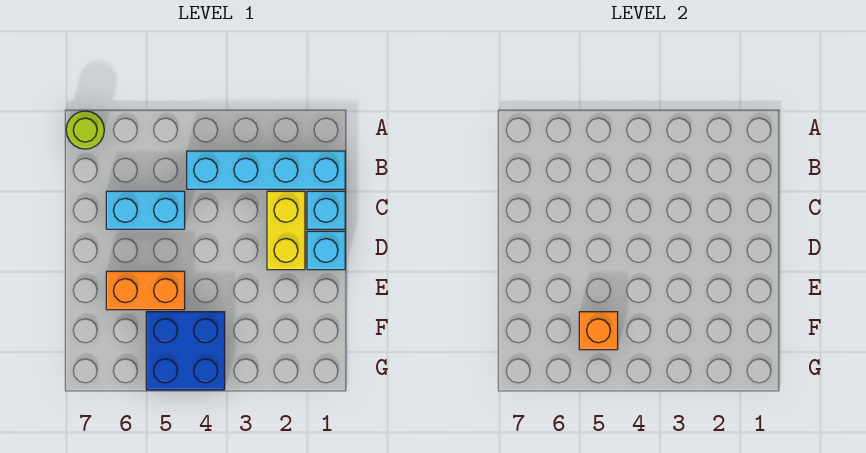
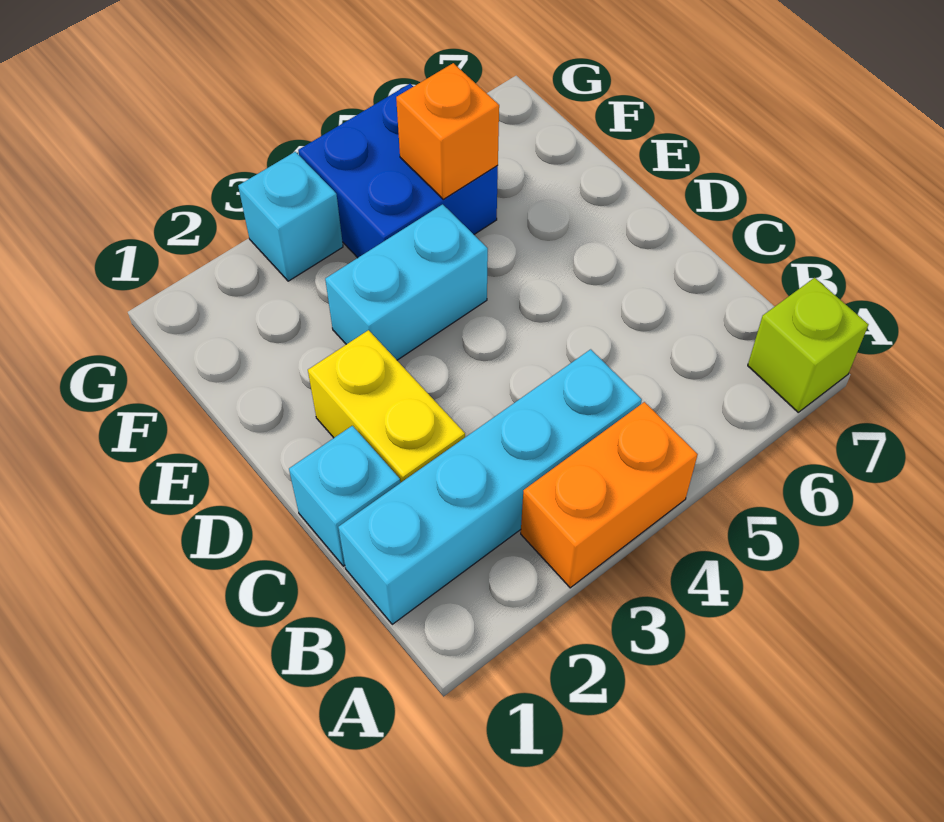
lime round brick A7 level 1 -> lime brick A7 level 1
cyan brick C5:C6 level 1 -> cyan brick E3:E4 level 1
cyan brick D1 level 1 -> cyan brick G3 level 1
orange brick E5:E6 level 1 -> orange brick A3:A4 level 1

